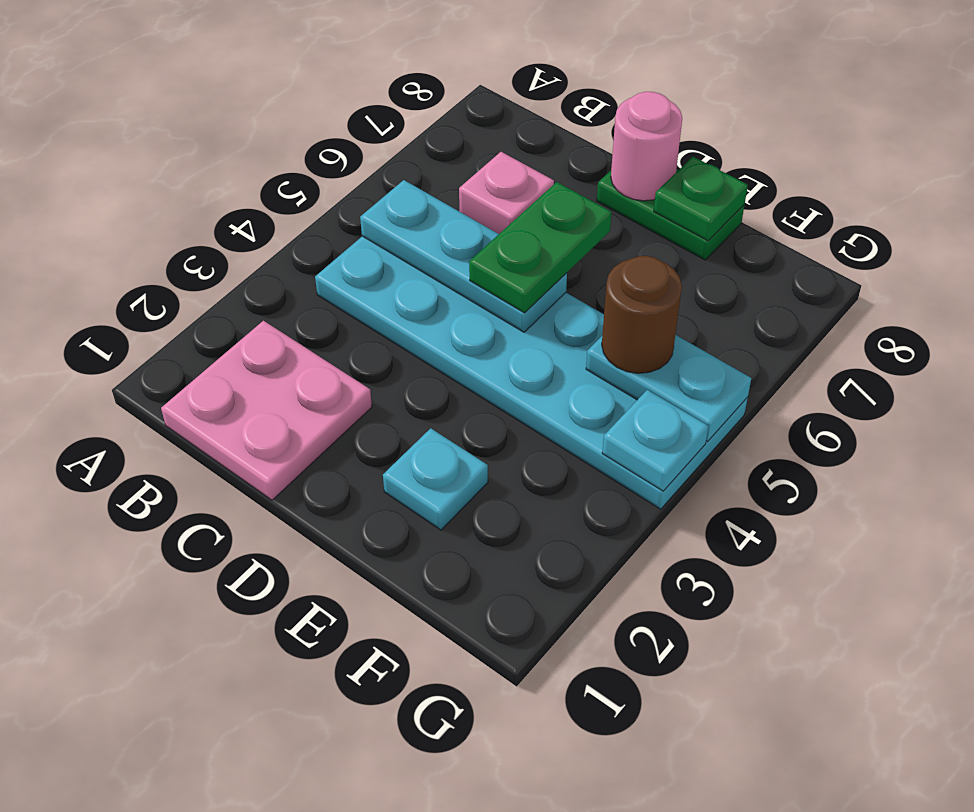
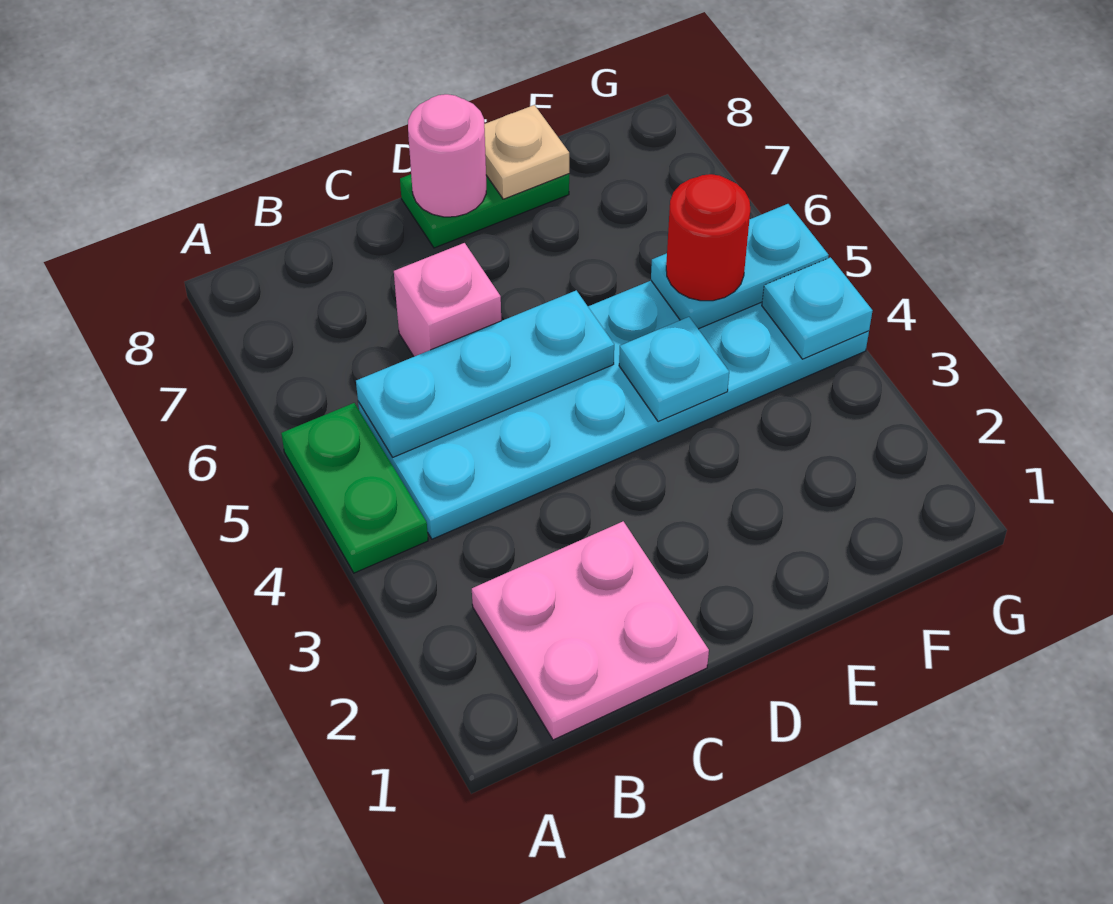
green plate D5:D6 level 3 -> green plate A4:A5 level 1
cyan plate E2 level 1 -> cyan plate E4 level 2
green plate E8 level 2 -> tan plate E8 level 2
brown round brick F5 level 3 -> red round brick F5 level 3

